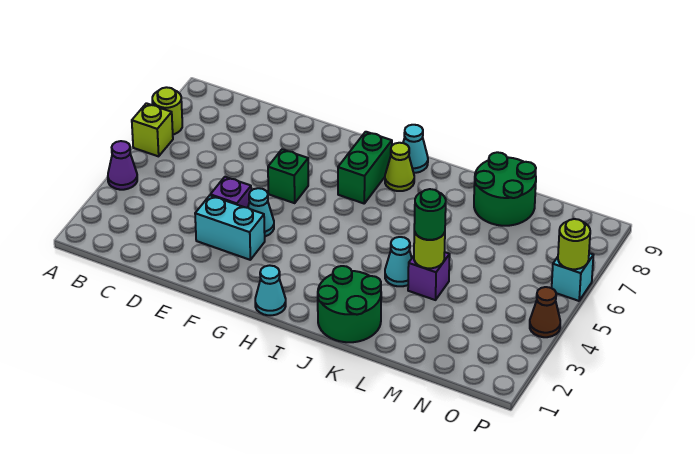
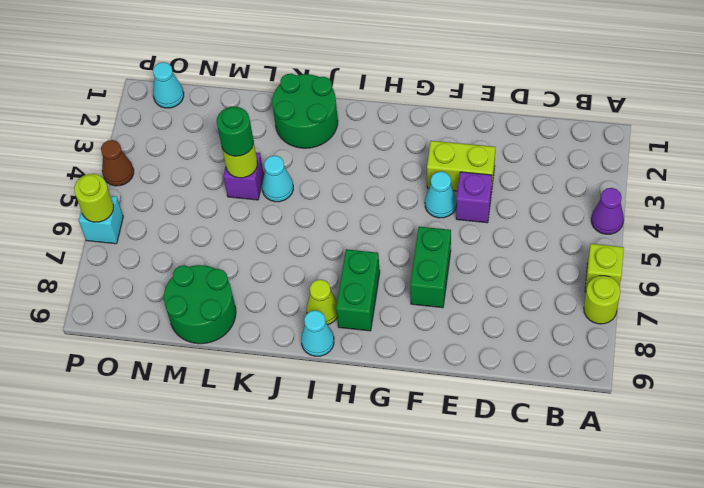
cyan brick E3:F3 level 1 -> lime brick E3:F3 level 1
green brick F6 level 1 -> green brick F6:F7 level 1
cyan cone H1 level 1 -> cyan cone O1 level 1

